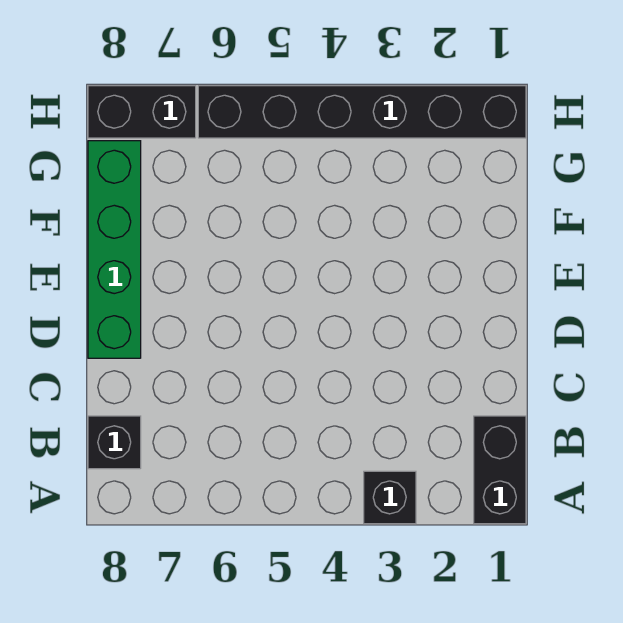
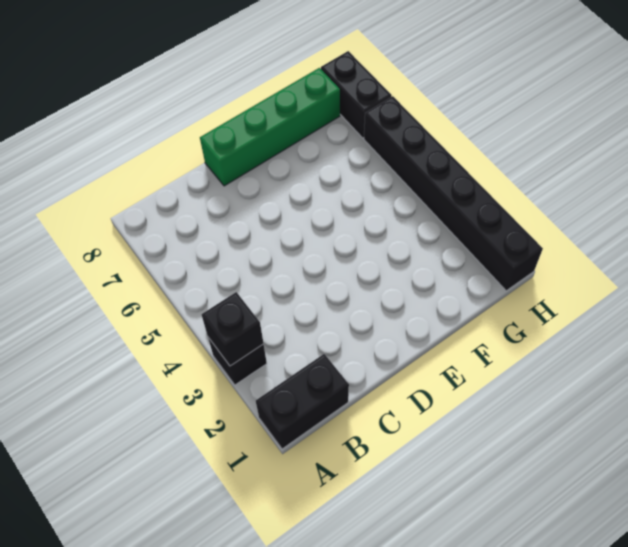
black brick B8 level 1 -> black brick A3 level 2

